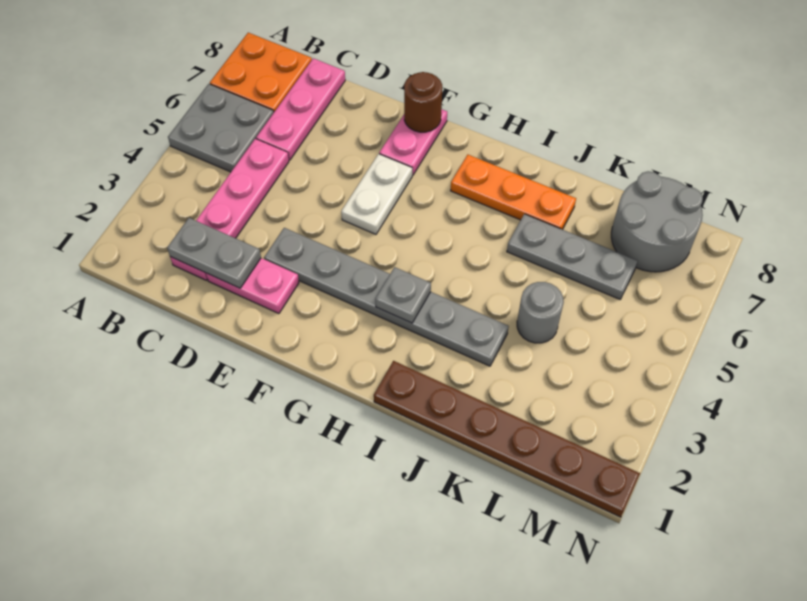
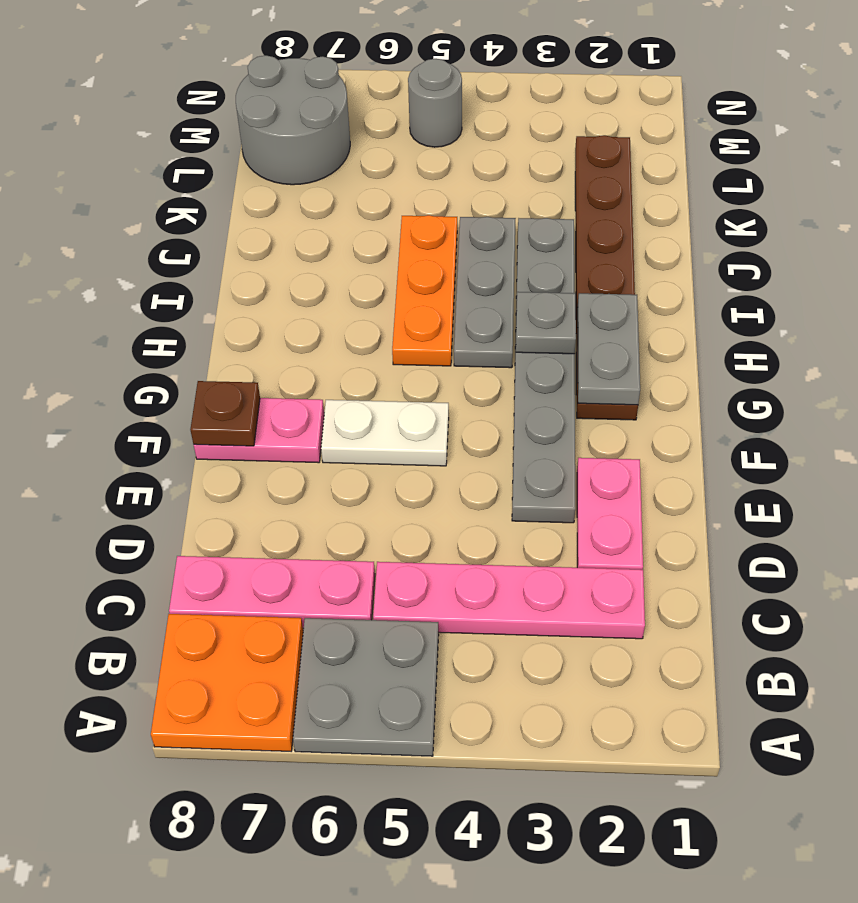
grey plate C2:D2 level 2 -> grey plate G2:H2 level 2
brown round brick F8 level 2 -> brown plate F8 level 2
orange plate H7:J7 level 1 -> orange plate H5:J5 level 1
brown plate I1:N1 level 1 -> brown plate G2:L2 level 1
grey plate J6:L6 level 1 -> grey plate H4:J4 level 1
grey round brick K4 level 1 -> grey round brick M5 level 1

